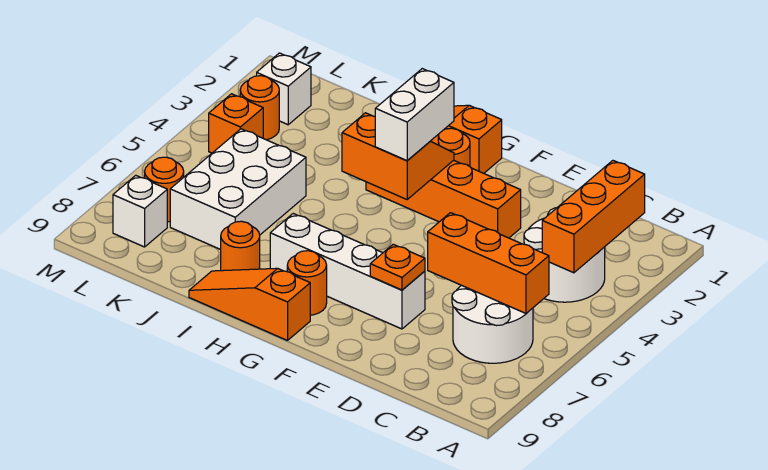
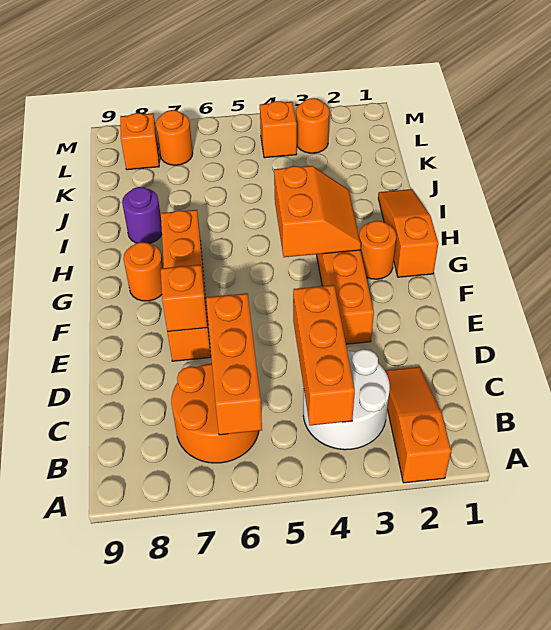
orange brick B2:B4 level 2 -> orange brick B4:D4 level 2
white round brick B6:C7 level 1 -> orange round brick B6:C7 level 1
white brick E7:H7 level 1 -> orange brick E7:H7 level 1
orange plate E7 level 2 -> orange brick E7 level 2
white brick G3:G4 level 3 -> none
orange slope G9:I9 level 1 top G -> orange slope A2:C2 level 1 top A
orange round brick I8 level 1 -> purple round brick I8 level 1
white brick J5:K7 level 1 -> none
white brick L2 level 1 -> none
white brick L8 level 1 -> orange brick L8 level 1

